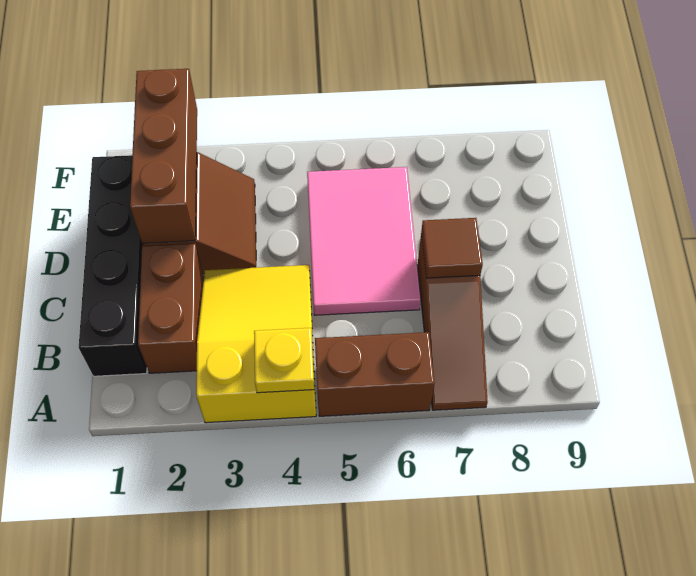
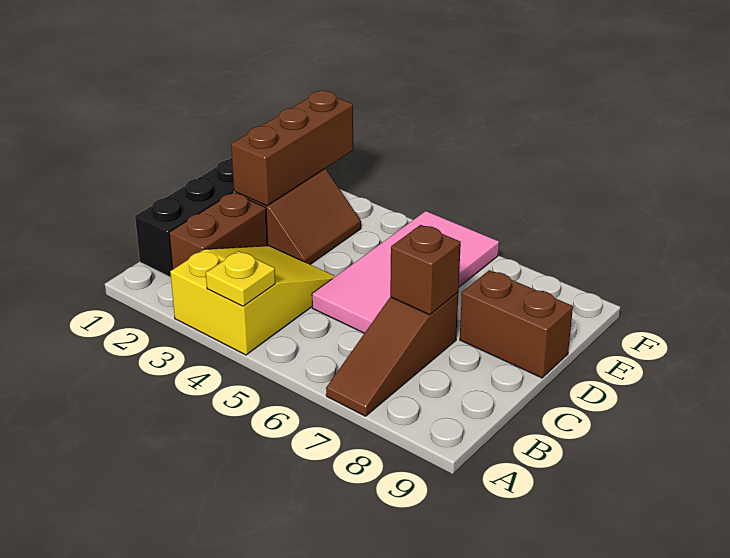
brown brick A5:A6 level 1 -> brown brick D8:D9 level 1
pink tile C5:E6 level 1 -> pink tile C5:F6 level 1
brown tile C7 level 2 -> brown brick C7 level 2

